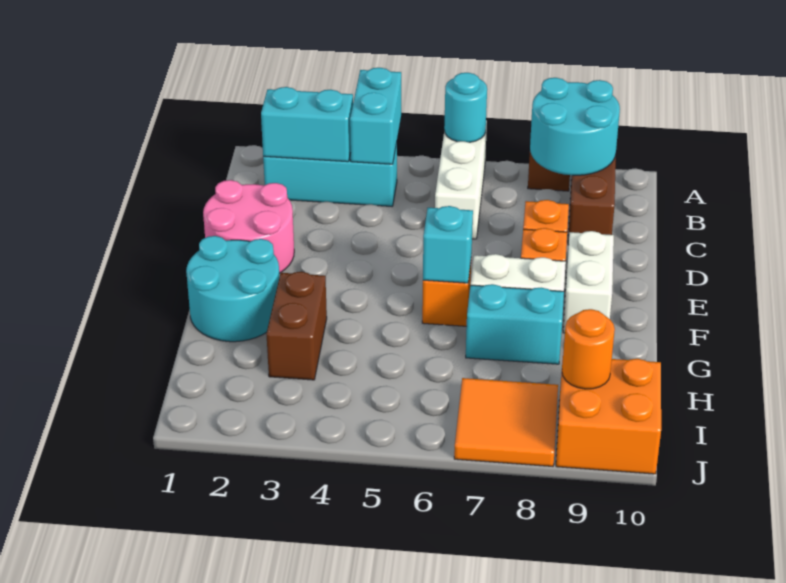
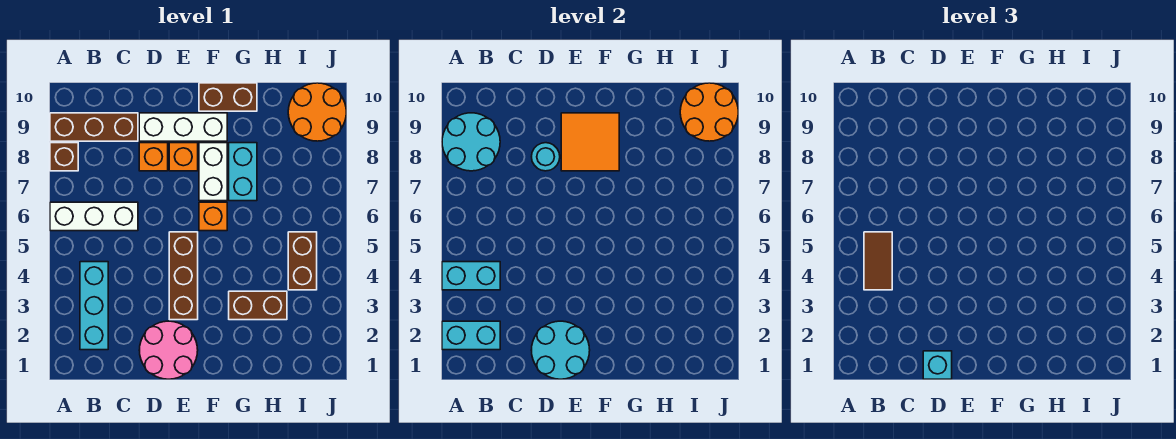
cyan round brick A6 level 2 -> cyan round brick D8 level 2
cyan brick B2:B3 level 2 -> cyan brick A2:B2 level 2
none -> brown tile B4:B5 level 3
none -> brown brick E3:E5 level 1
white brick E9:F9 level 1 -> white brick D9:F9 level 1
cyan round brick F1:G2 level 1 -> cyan round brick D1:E2 level 2
cyan brick F6 level 2 -> cyan brick D1 level 3
none -> brown brick F10:G10 level 1
none -> brown brick I4:I5 level 1
orange tile I7:J8 level 1 -> orange tile E8:F9 level 2
orange brick I9:J10 level 1 -> orange round brick I9:J10 level 1
orange round brick I9 level 2 -> orange round brick I9:J10 level 2

